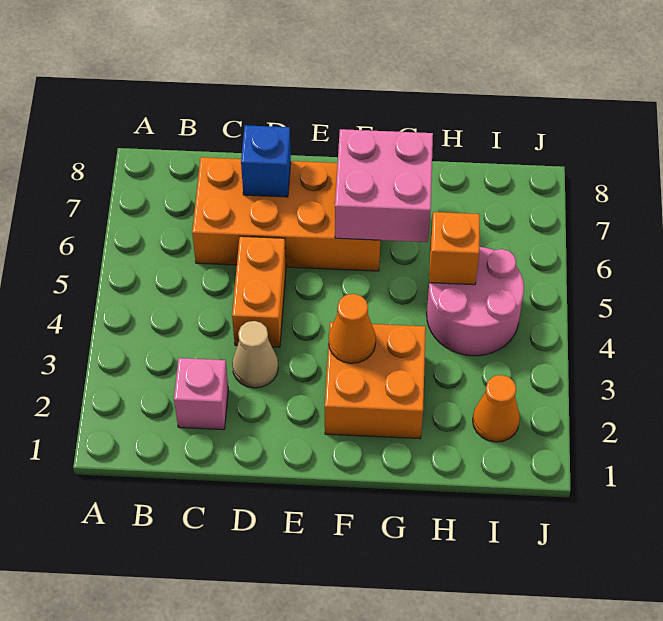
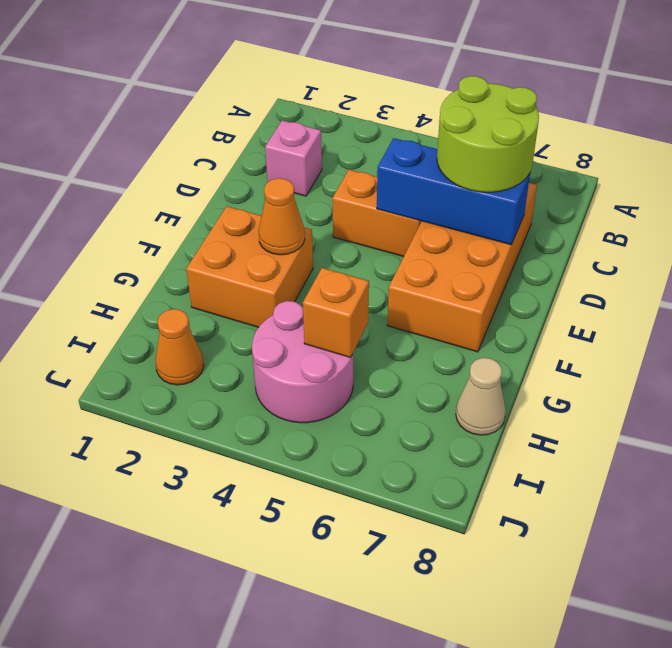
none -> lime round brick C6:D7 level 3
tan cone D3 level 1 -> tan cone H8 level 1
blue brick D7 level 2 -> blue brick D5:D7 level 2
pink brick F6:G7 level 2 -> none

